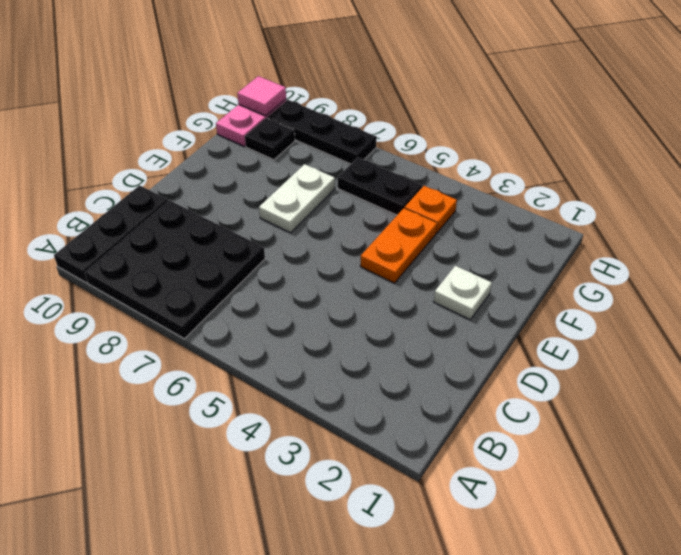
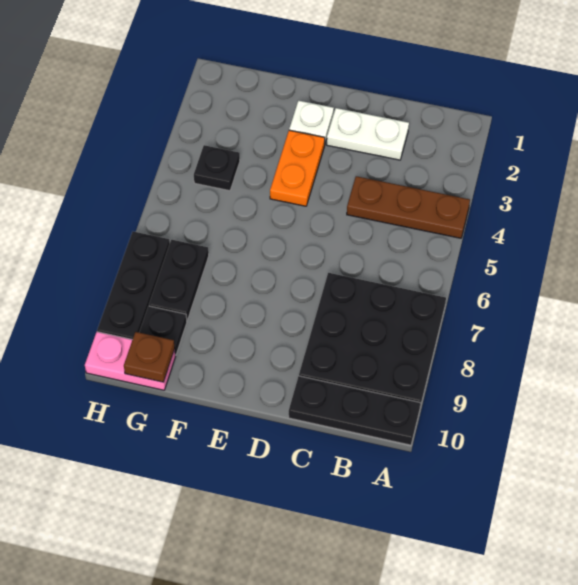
none -> brown plate A4:C4 level 1
orange plate E4:F4 level 1 -> orange plate E3:E4 level 1
white plate E7:F7 level 1 -> white plate C2:D2 level 1
orange plate G4 level 1 -> black plate G4 level 1
black plate G5:G6 level 1 -> black plate G7:G8 level 1
none -> brown plate G10 level 2
pink tile H10 level 2 -> none

